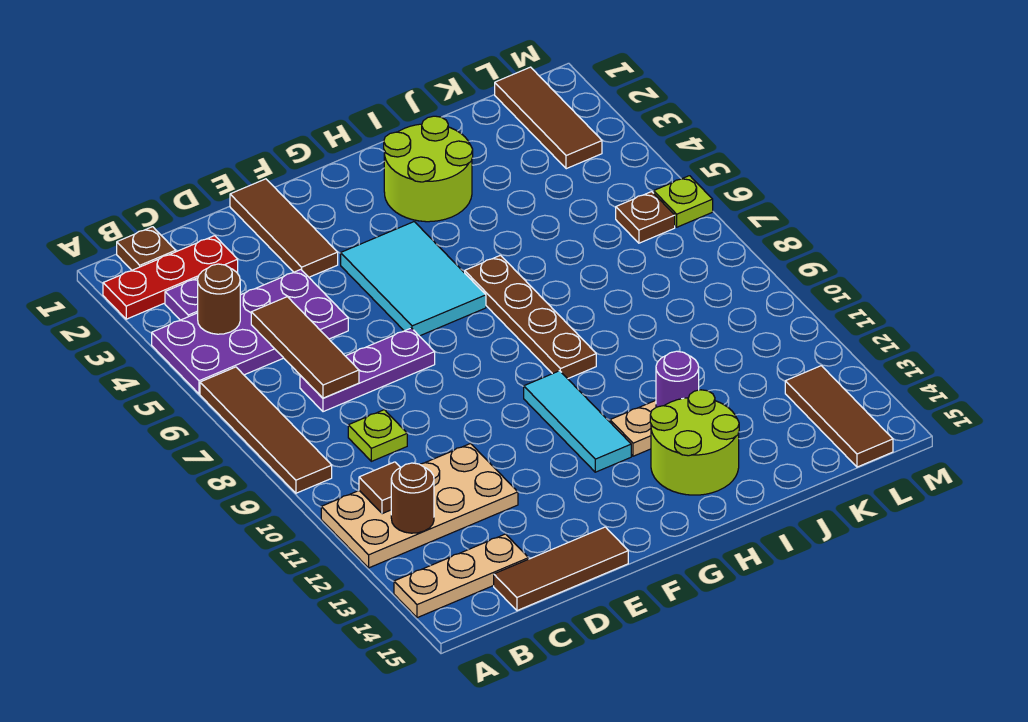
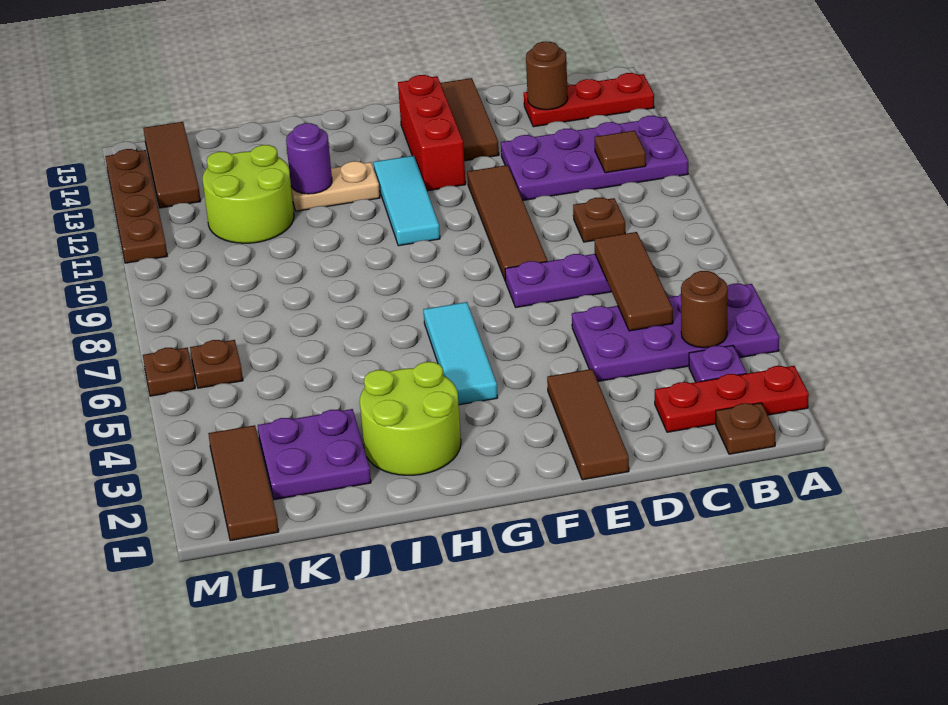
brown tile A6:A9 level 1 -> brown tile E8:E11 level 1
tan plate A11:D12 level 1 -> purple plate A11:D12 level 1
tan plate A14:C14 level 1 -> red plate A14:C14 level 1
brown round brick B12 level 2 -> brown round brick C14 level 2
lime plate C9 level 1 -> brown plate C9 level 1
brown tile C15:E15 level 1 -> brown tile E13:E15 level 1
cyan tile F4:G6 level 1 -> cyan tile G4:G6 level 1
none -> red brick F12:F14 level 1
brown plate H6:H9 level 1 -> brown plate M11:M14 level 1
lime round brick H13:I14 level 1 -> lime round brick J11:K12 level 1
none -> purple plate J2:K3 level 1
lime plate M6 level 1 -> brown plate M6 level 1

